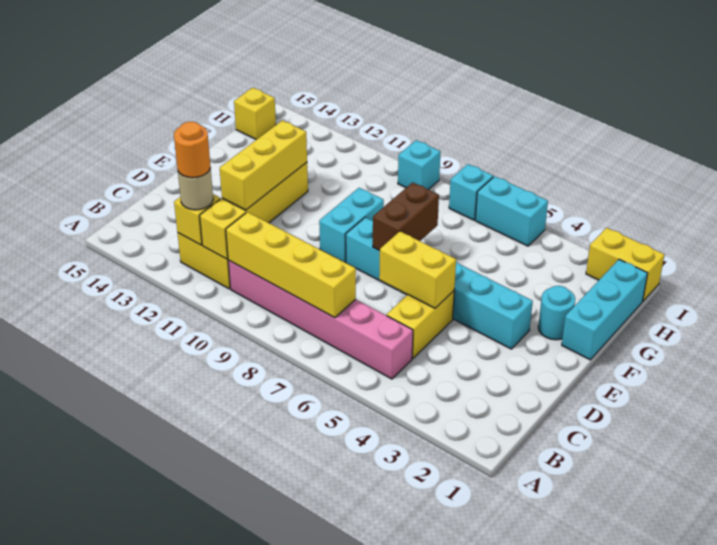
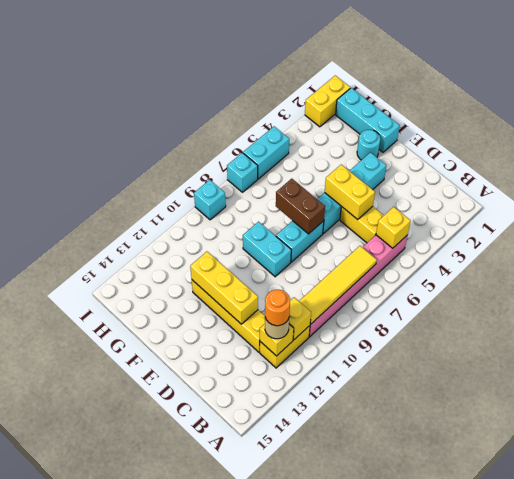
yellow brick B7:B10 level 2 -> yellow tile B7:B10 level 2
yellow brick D5:D6 level 2 -> yellow brick D5:E5 level 2
yellow brick H15 level 1 -> yellow brick B5 level 2

